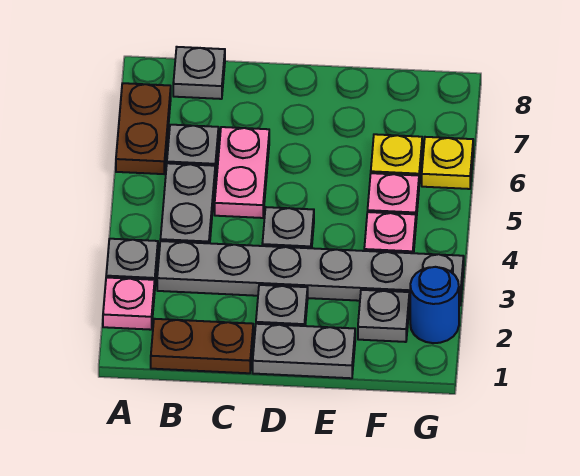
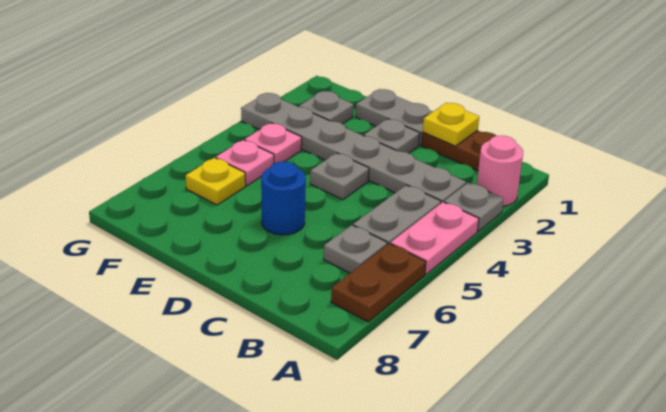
pink plate A2 level 1 -> pink round brick A2 level 1
grey plate B8 level 1 -> none
pink plate C5:C6 level 1 -> pink plate A4:A5 level 1
blue round brick G2 level 1 -> blue round brick D6 level 1
yellow plate G6 level 1 -> yellow plate C1 level 2

